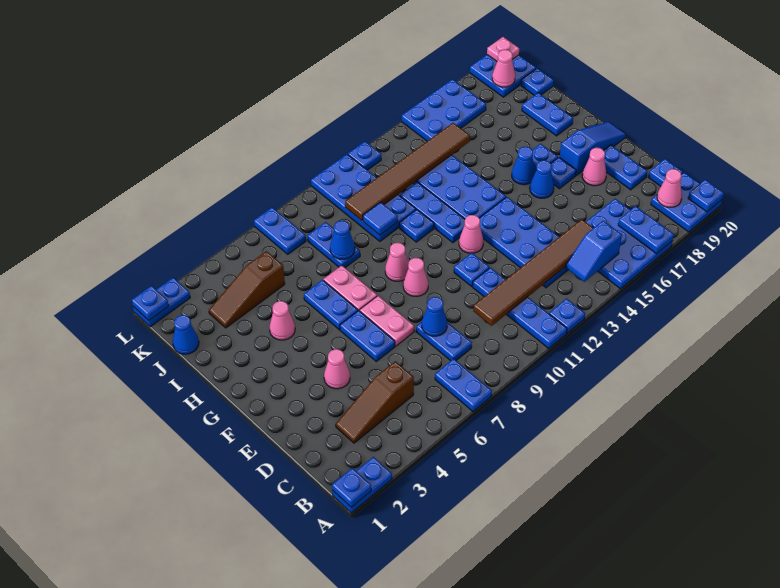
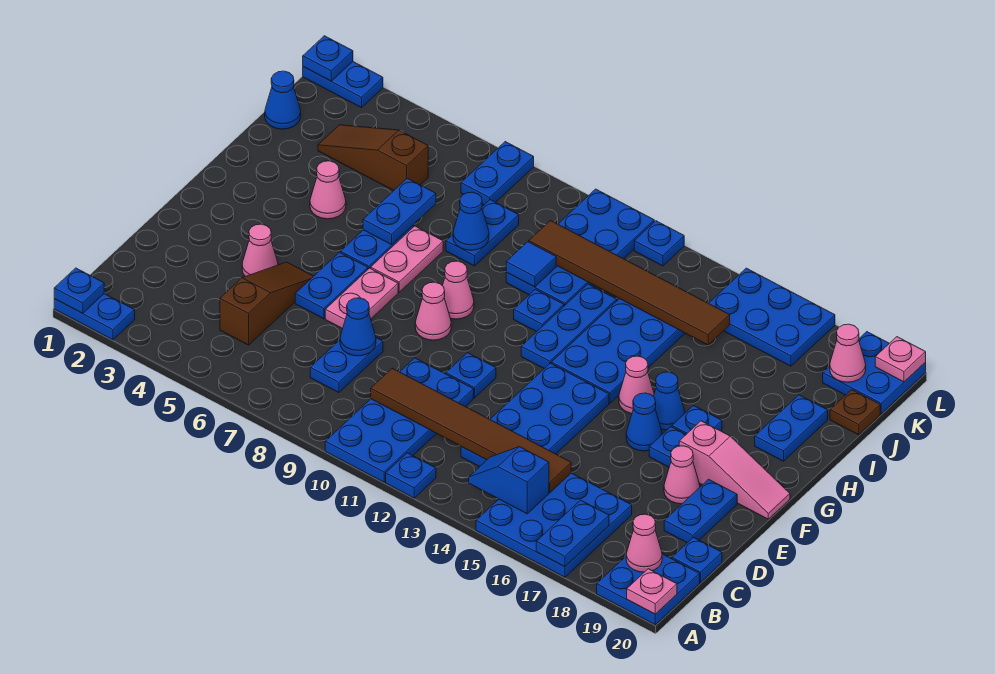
blue plate A7:B7 level 1 -> blue plate H6:I6 level 2
blue plate A11:D11 level 1 -> blue plate A10:D11 level 1
blue plate A20 level 2 -> pink plate A20 level 2
brown slope C3:C5 level 1 top 5 -> brown slope C5:E5 level 1 top C
pink cone F12 level 1 -> pink cone G15 level 1
blue slope F18:F20 level 1 top 18 -> pink slope F18:F20 level 1 top 18
blue plate J20 level 1 -> brown plate J20 level 1

